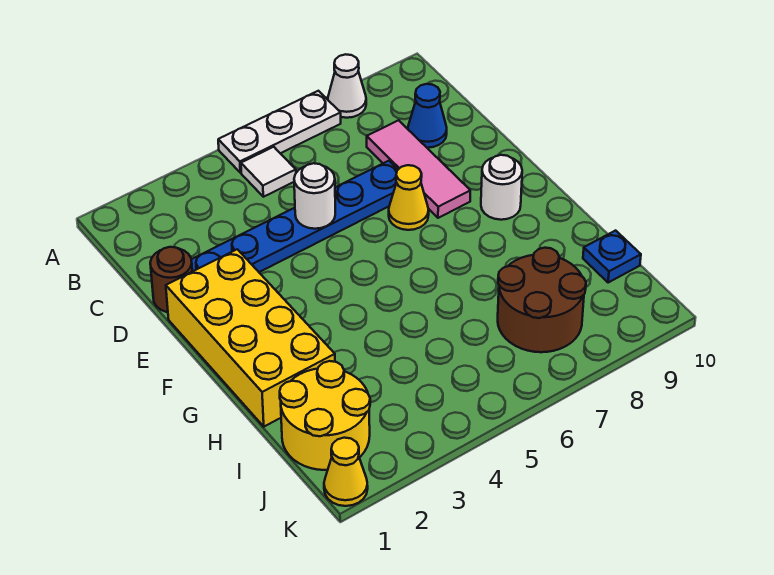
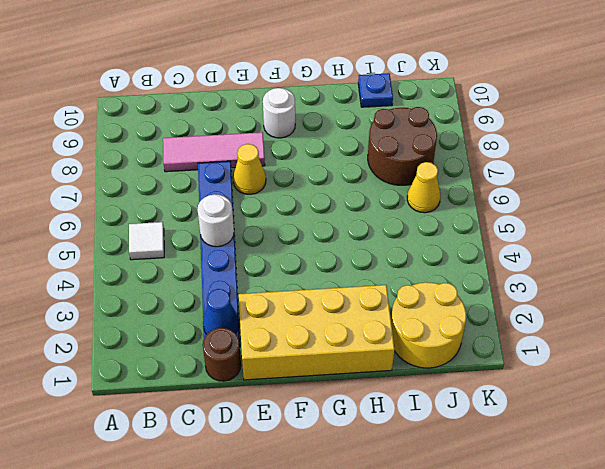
white plate A5:A7 level 1 -> none
white cone A8 level 1 -> none
blue cone C9 level 1 -> blue cone D2 level 2
yellow cone K1 level 1 -> yellow cone J6 level 1

